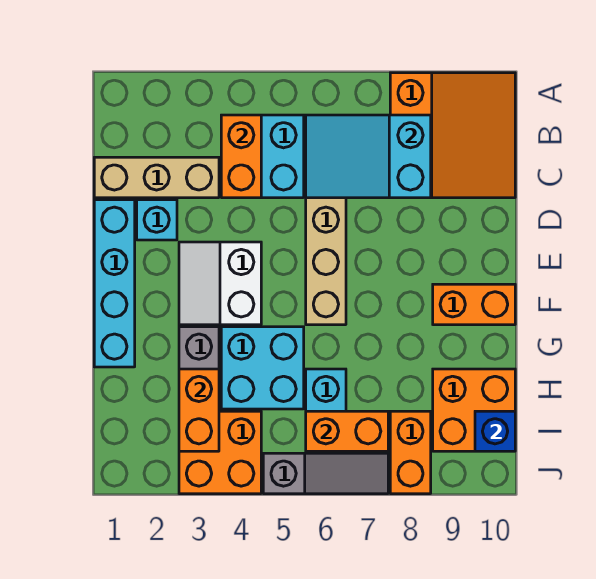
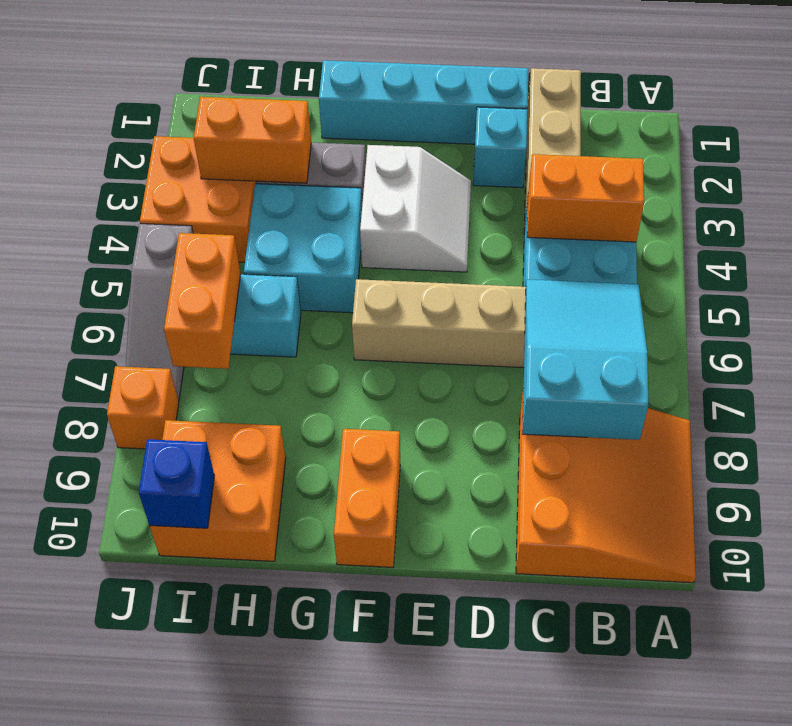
orange slope A8:C10 level 1 top 8 -> orange slope A8:C10 level 1 top C
white slope E3:F4 level 1 top 4 -> white slope E3:F4 level 1 top F
orange brick I8:J8 level 1 -> orange brick J8 level 1

